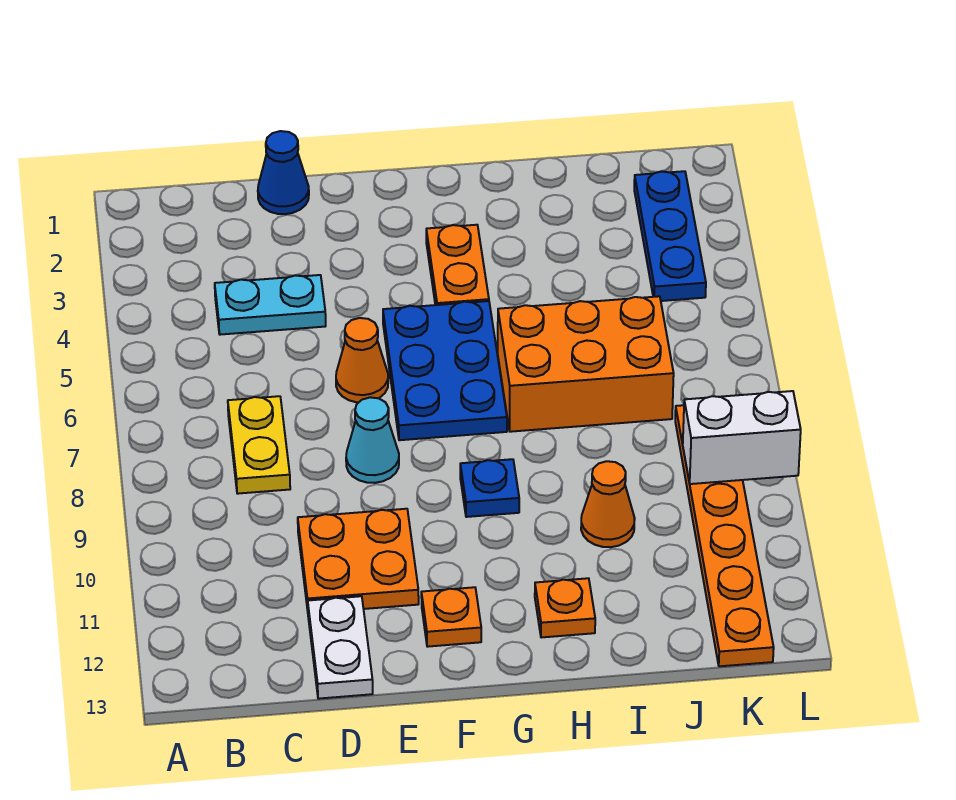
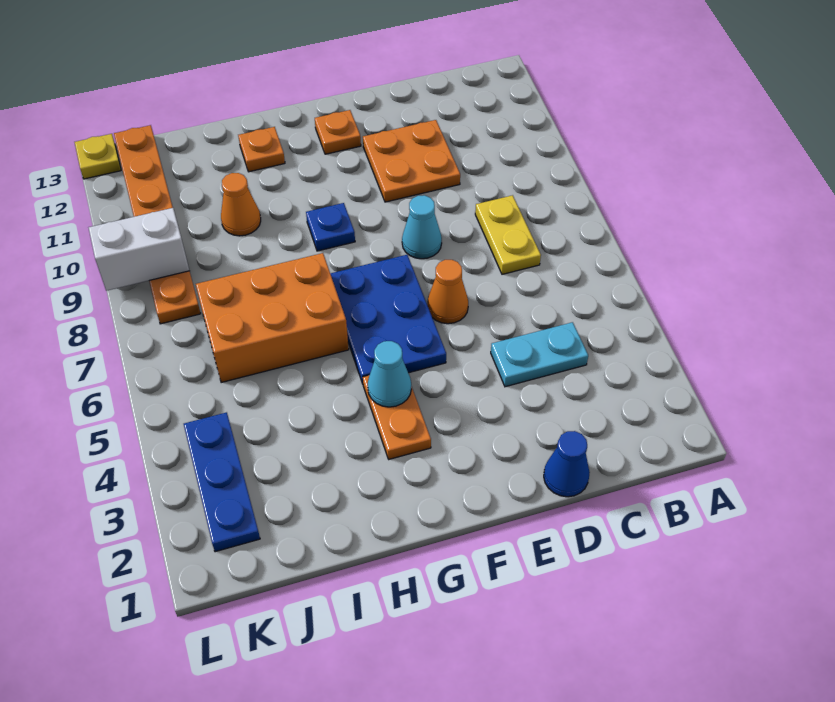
white plate D12:D13 level 1 -> none
none -> cyan cone G4 level 2
none -> yellow plate L13 level 1

